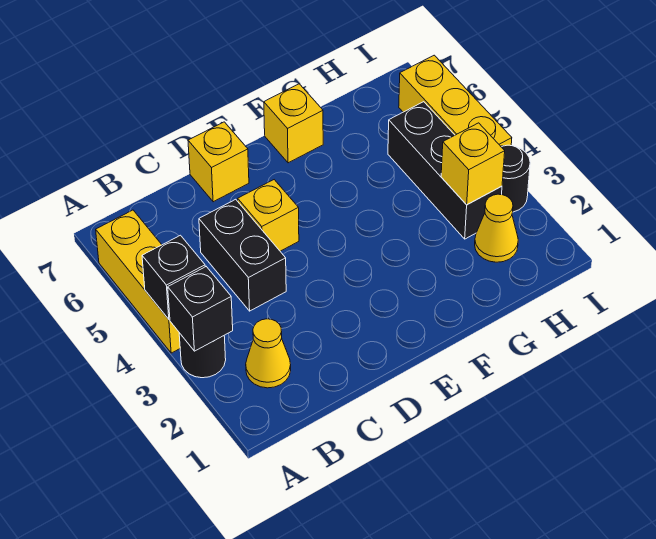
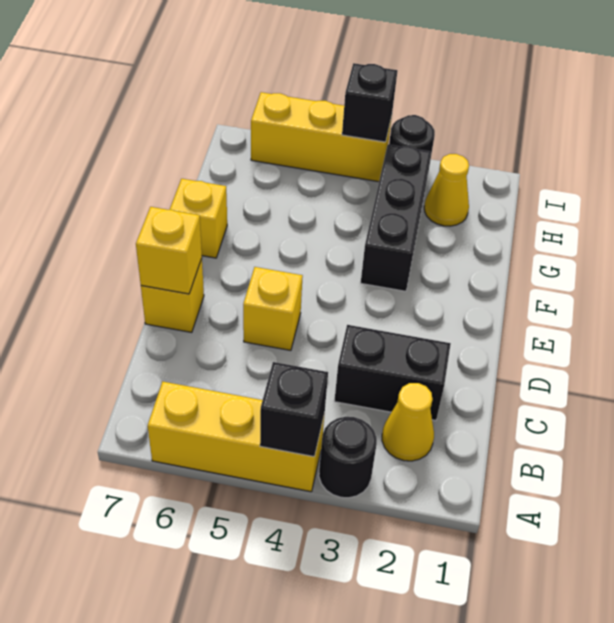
black brick A3 level 2 -> black brick I4 level 2
black brick C4:C5 level 1 -> black brick C2:C3 level 1
black brick H3:H5 level 1 -> black brick F3:H3 level 1
yellow brick H3 level 2 -> yellow brick D7 level 2

